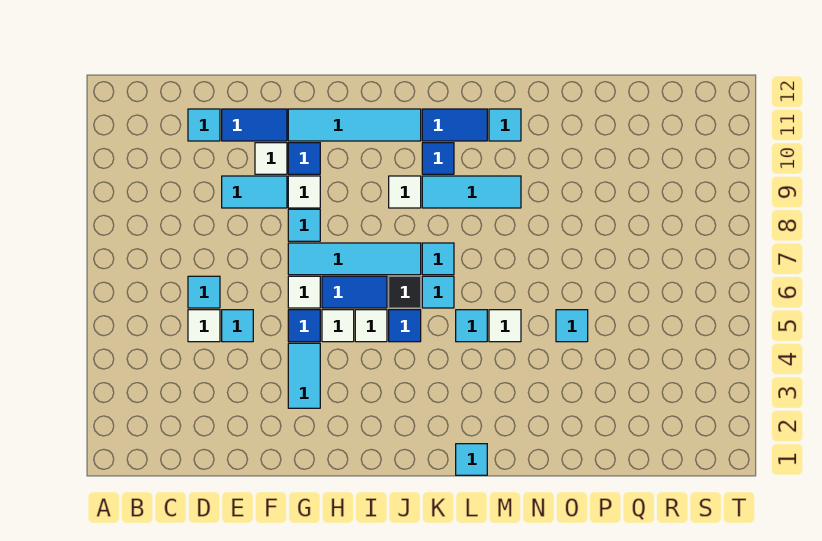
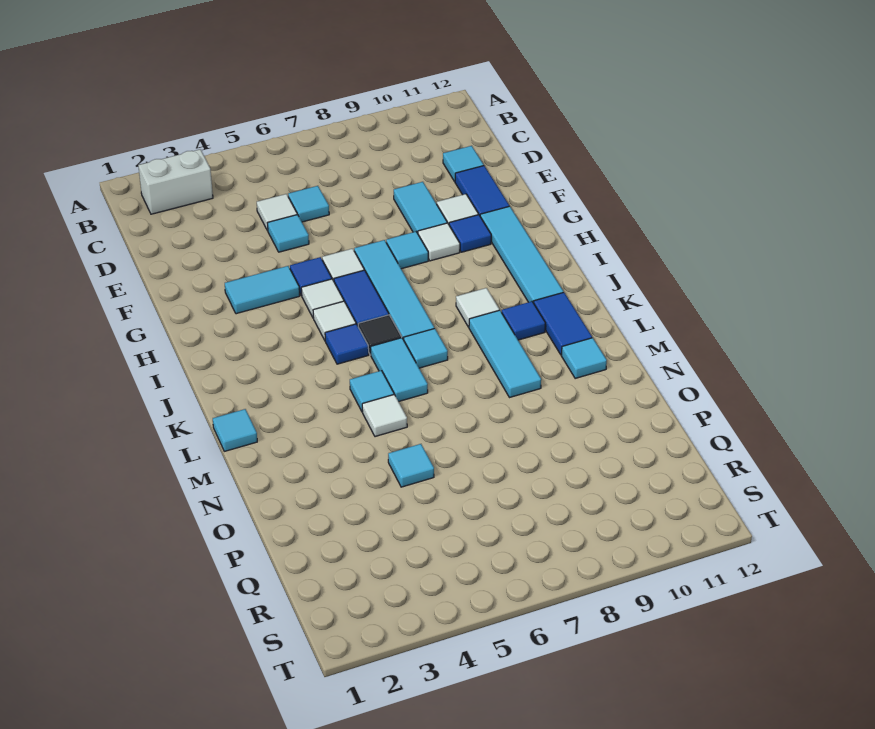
none -> white brick B2:B3 level 1
cyan tile K6 level 1 -> cyan tile K6:L6 level 1

